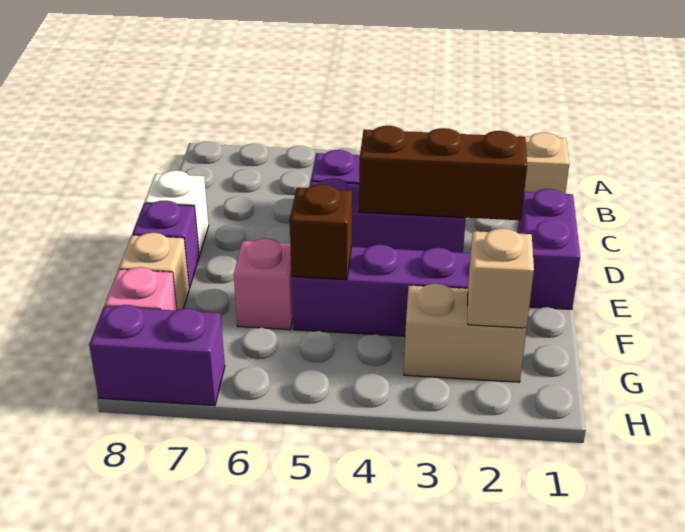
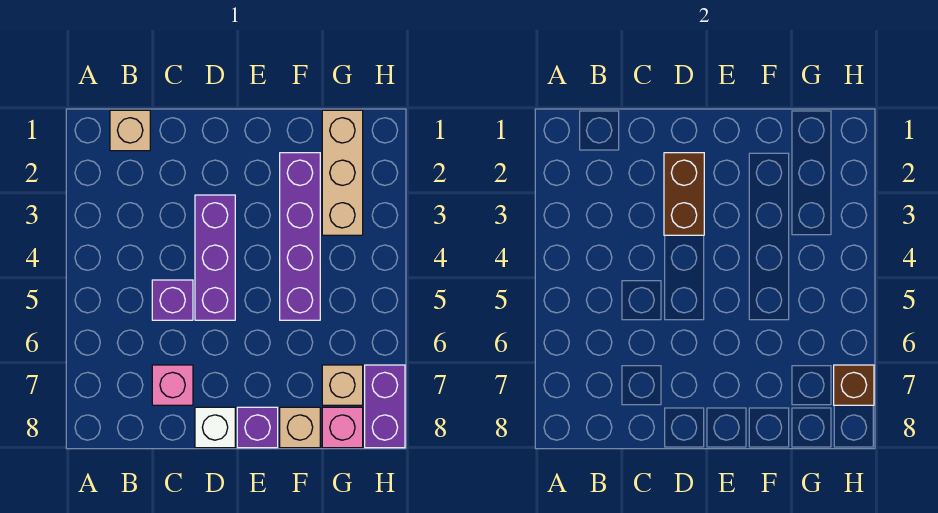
purple brick D1:E1 level 1 -> none
brown brick D2:D4 level 2 -> brown brick D2:D3 level 2
brown brick F5 level 2 -> brown brick H7 level 2
pink brick F6 level 1 -> pink brick C7 level 1
tan brick G2:G3 level 1 -> tan brick G1:G3 level 1
tan brick G2 level 2 -> tan brick G7 level 1

